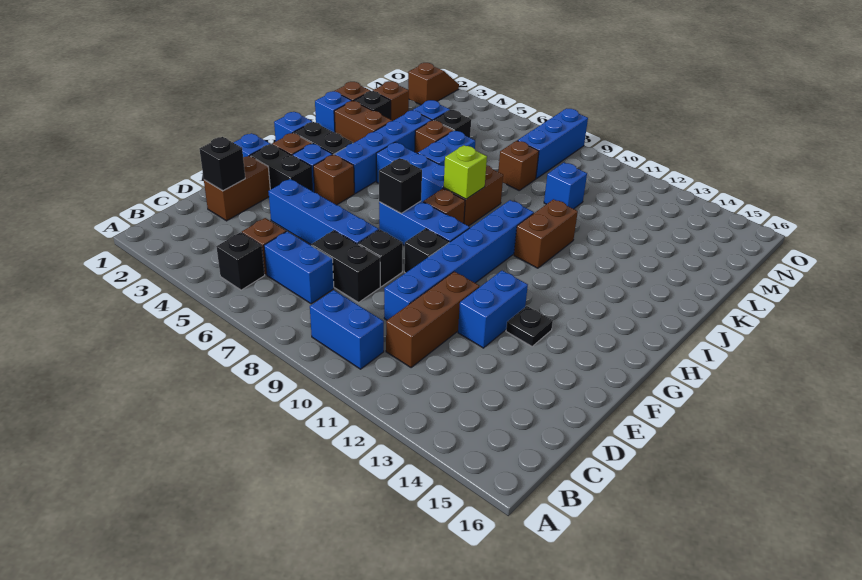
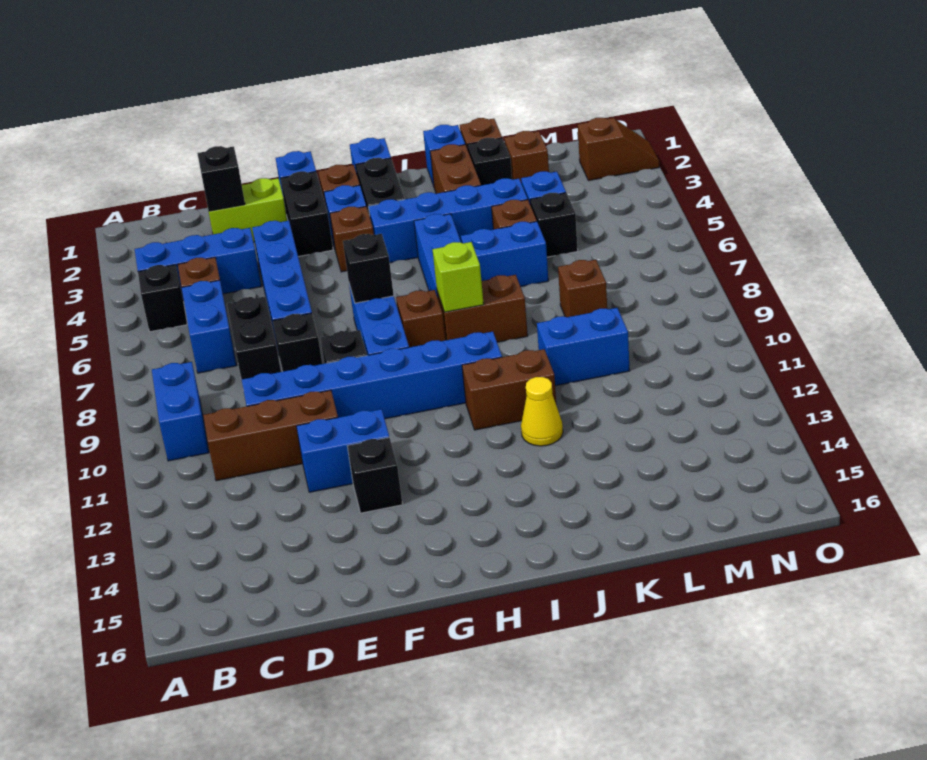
brown brick D2:E2 level 1 -> lime brick D2:E2 level 1
black plate F13 level 1 -> black brick F13 level 1
none -> yellow cone J12 level 1
blue brick L10 level 1 -> blue brick K10:L10 level 1
blue brick M8:O8 level 1 -> blue brick B4:D4 level 1

